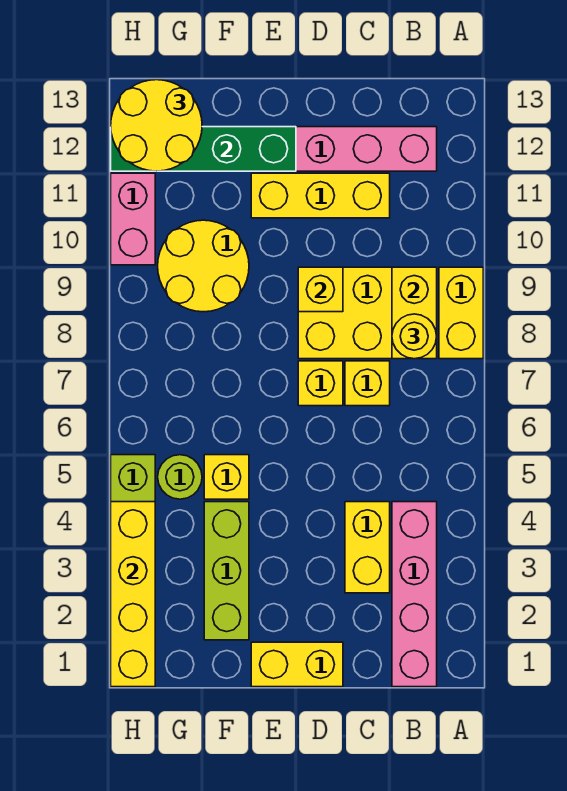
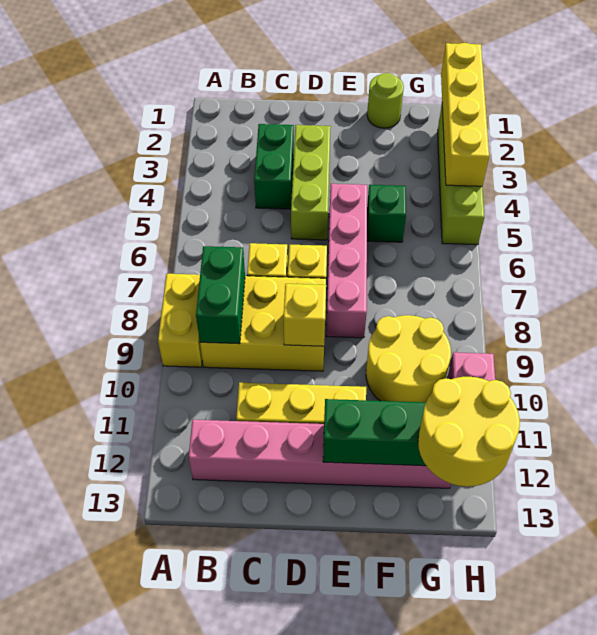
pink brick B1:B4 level 1 -> pink brick E5:E8 level 1
yellow brick B8:B9 level 2 -> green brick B8:B9 level 2
yellow round brick B8 level 3 -> none
yellow brick C3:C4 level 1 -> green brick C3:C4 level 1
yellow brick D1:E1 level 1 -> none
lime brick F2:F4 level 1 -> lime brick D3:D5 level 1
yellow brick F5 level 1 -> green brick F5 level 1
lime round brick G5 level 1 -> lime round brick F1 level 1

